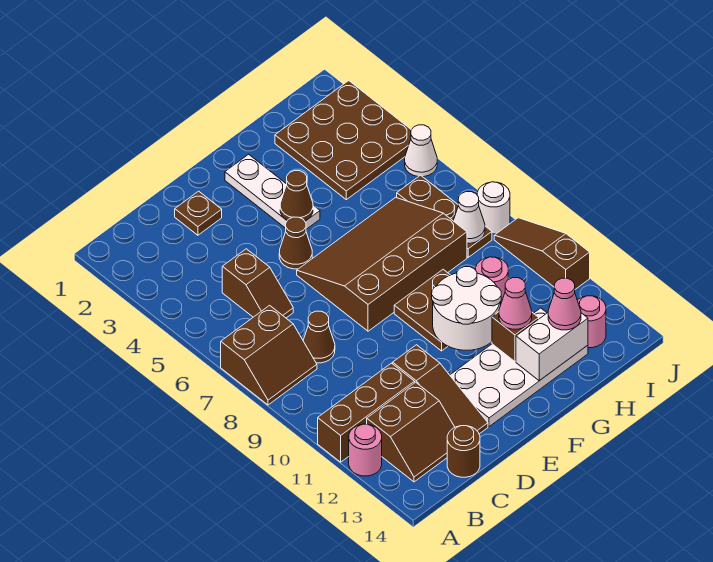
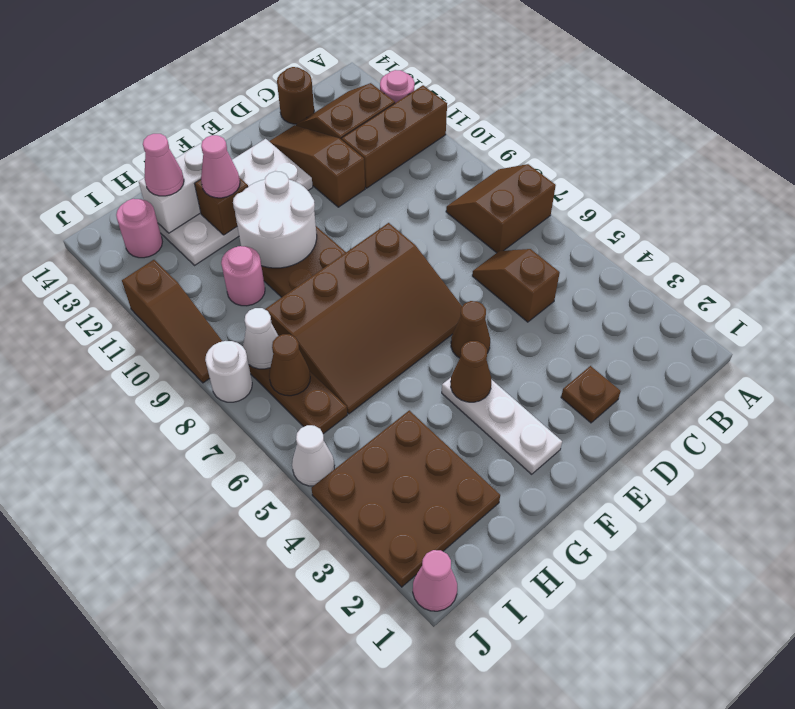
brown cone C8 level 1 -> brown cone I7 level 2
none -> pink cone J1 level 1

